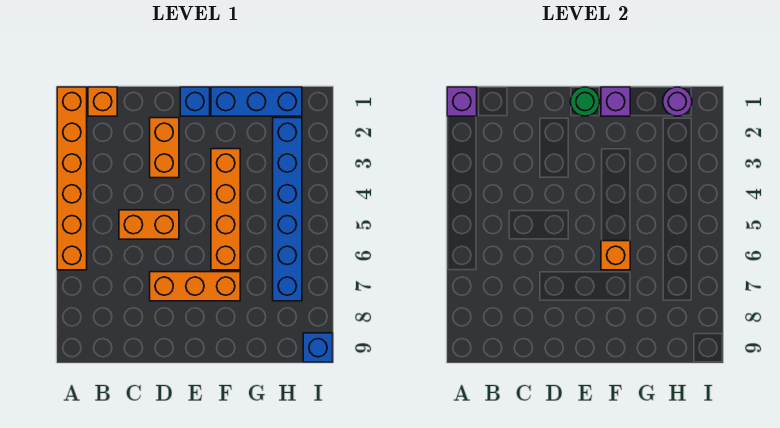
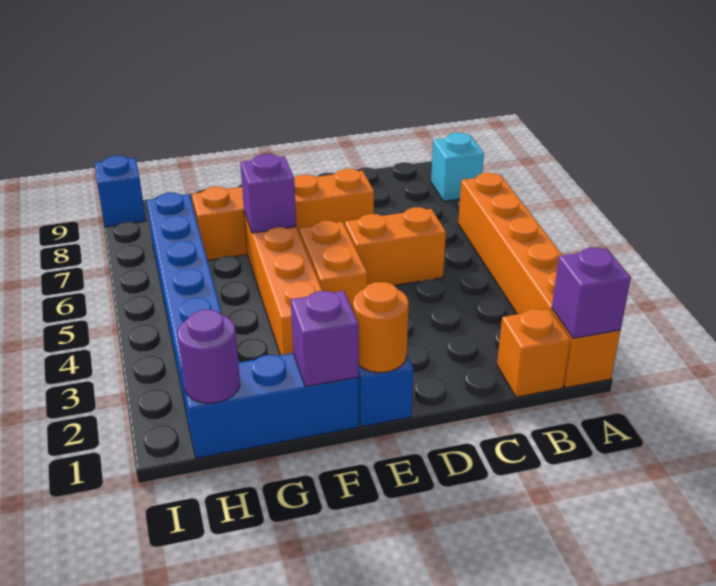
none -> cyan brick A8 level 1
orange brick D2:D3 level 1 -> orange brick E4:E5 level 1
orange brick D7:F7 level 1 -> orange brick D7:G7 level 1
green round brick E1 level 2 -> orange round brick E1 level 2
orange brick F6 level 2 -> purple brick F6 level 2

